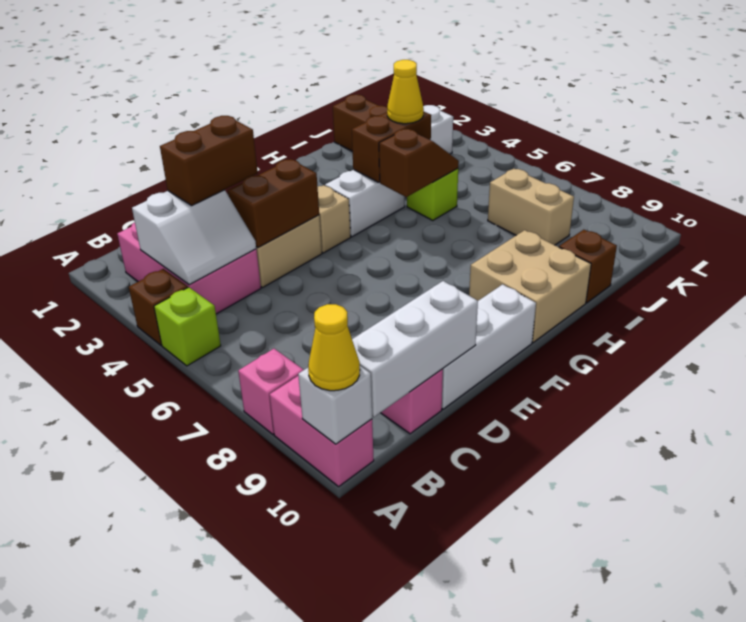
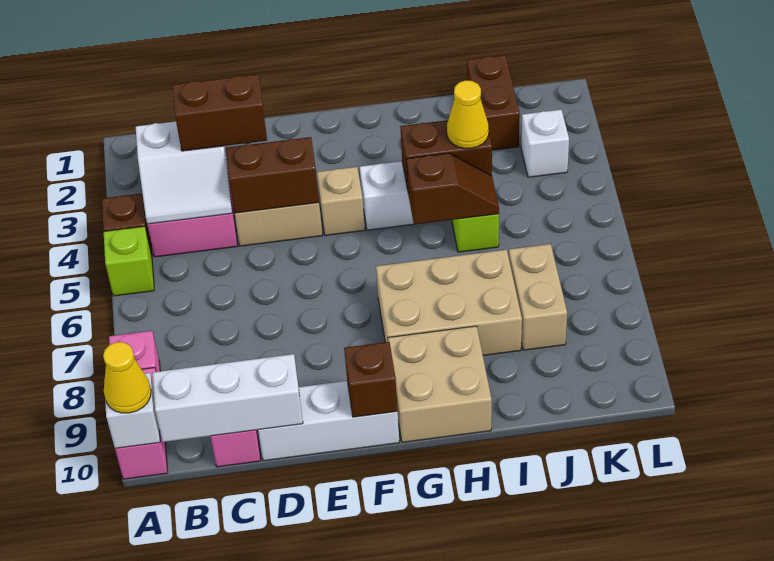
none -> tan brick G7:I8 level 1
brown brick I10 level 1 -> brown brick F10 level 2

